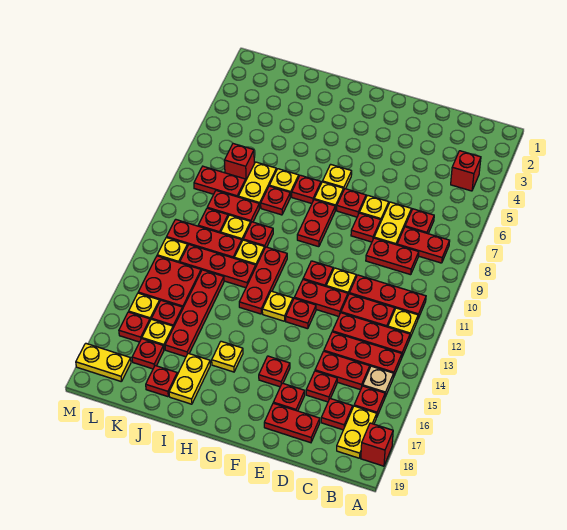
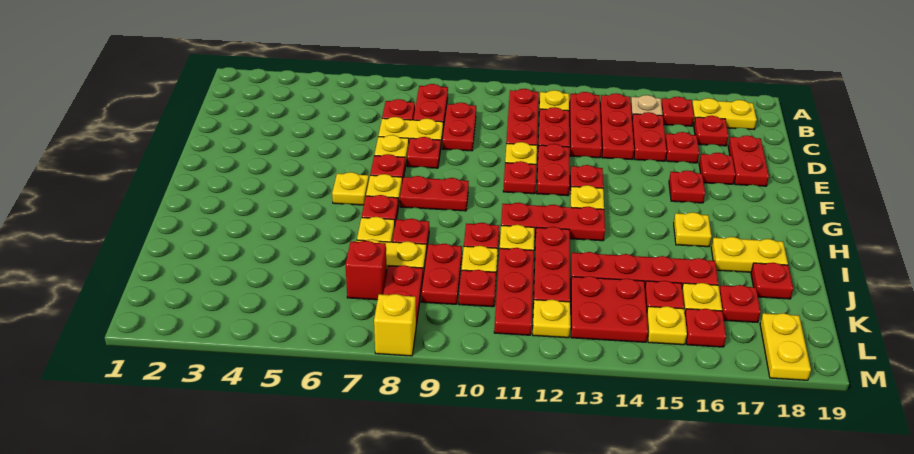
red brick A18 level 1 -> none
red brick B4 level 1 -> none
none -> yellow brick M8 level 1

